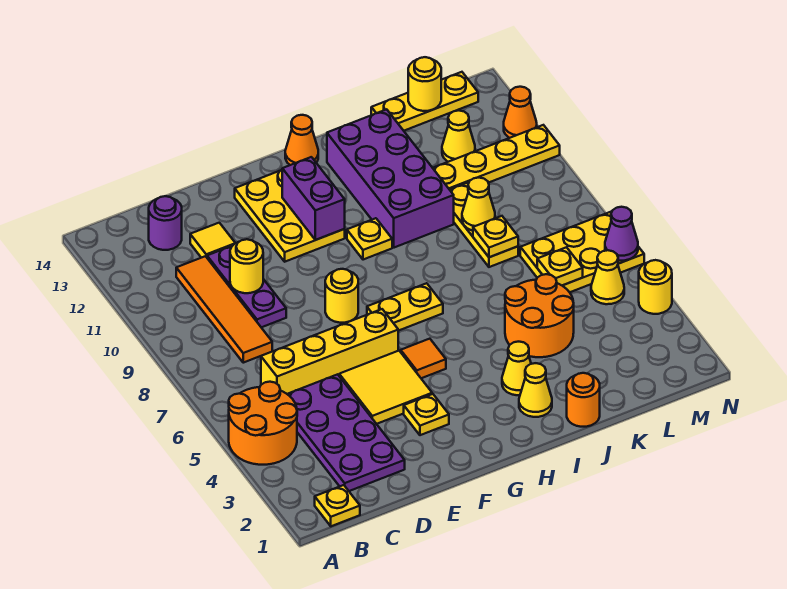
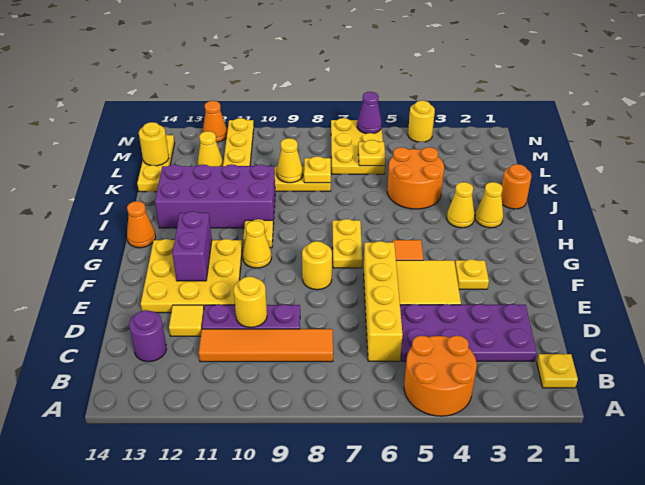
yellow plate F11:G13 level 1 -> yellow plate E11:G13 level 1
purple brick G11:G12 level 2 -> purple brick F12:G12 level 2
yellow cone M5 level 1 -> yellow cone G10 level 1

